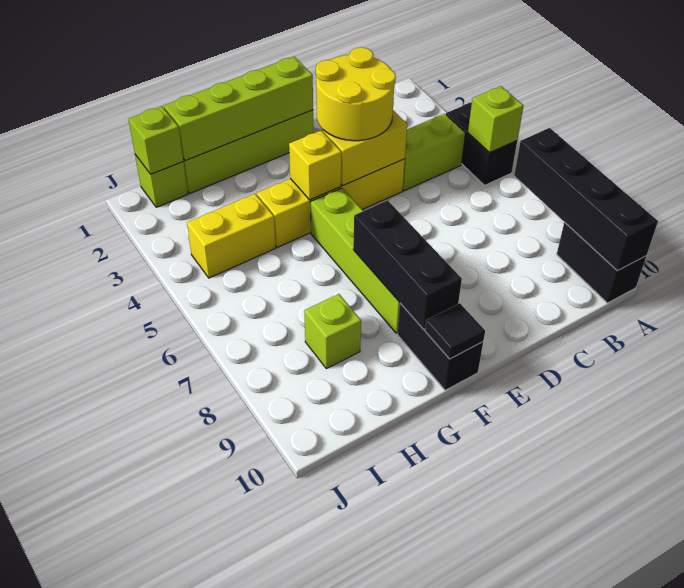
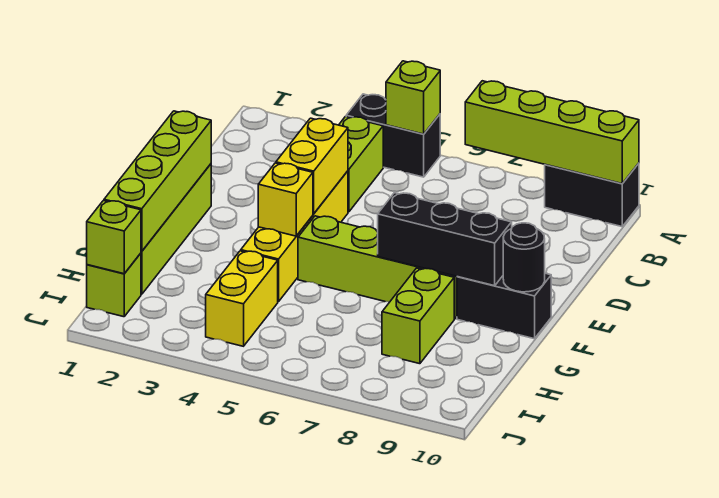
black brick A7:A10 level 2 -> lime brick A7:A10 level 2
yellow round brick D3:E4 level 3 -> none
black tile F10 level 2 -> black round brick F10 level 2
lime brick H8 level 1 -> lime brick G8:H8 level 1

